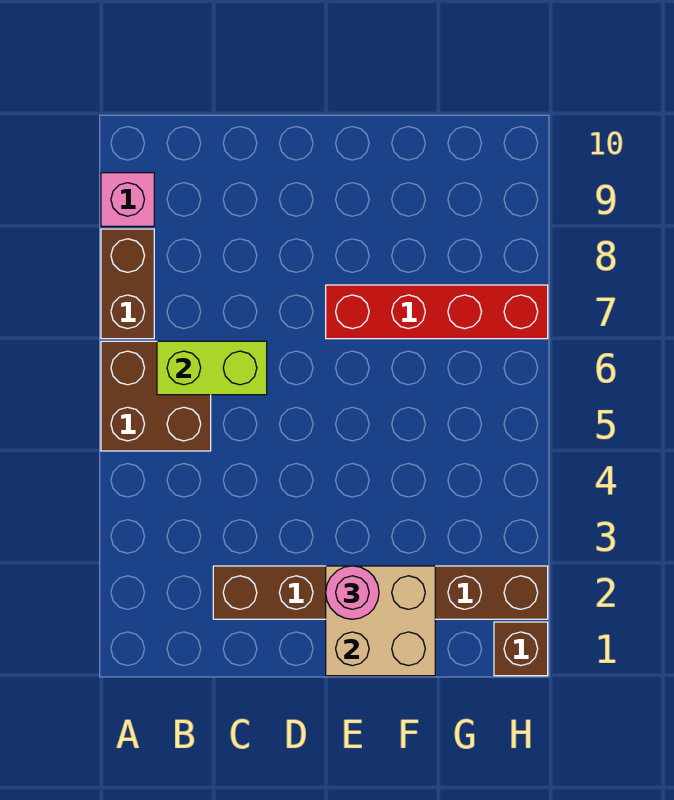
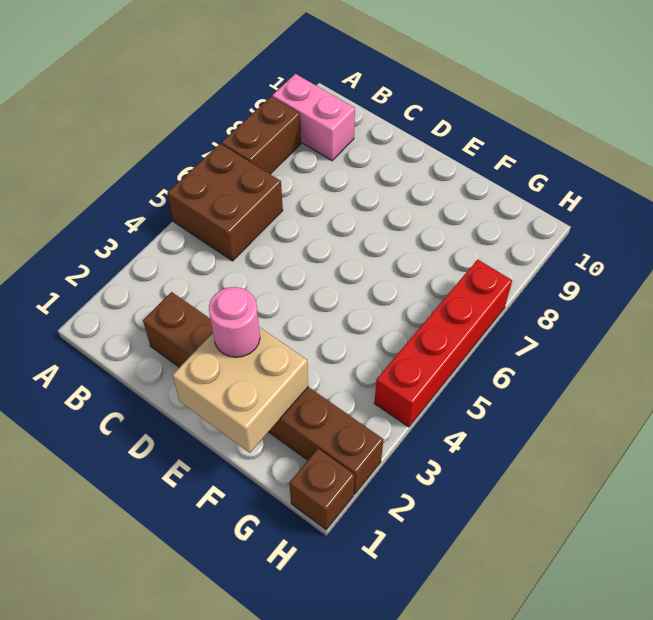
pink brick A9 level 1 -> pink brick A9:B9 level 1
lime brick B6:C6 level 2 -> none
red brick E7:H7 level 1 -> red brick H4:H7 level 1

